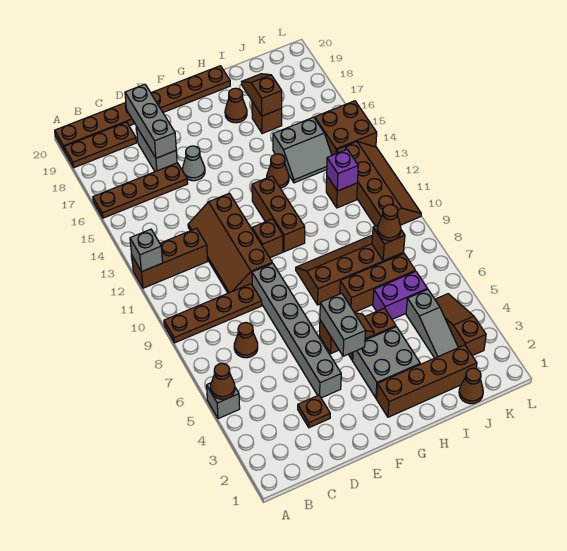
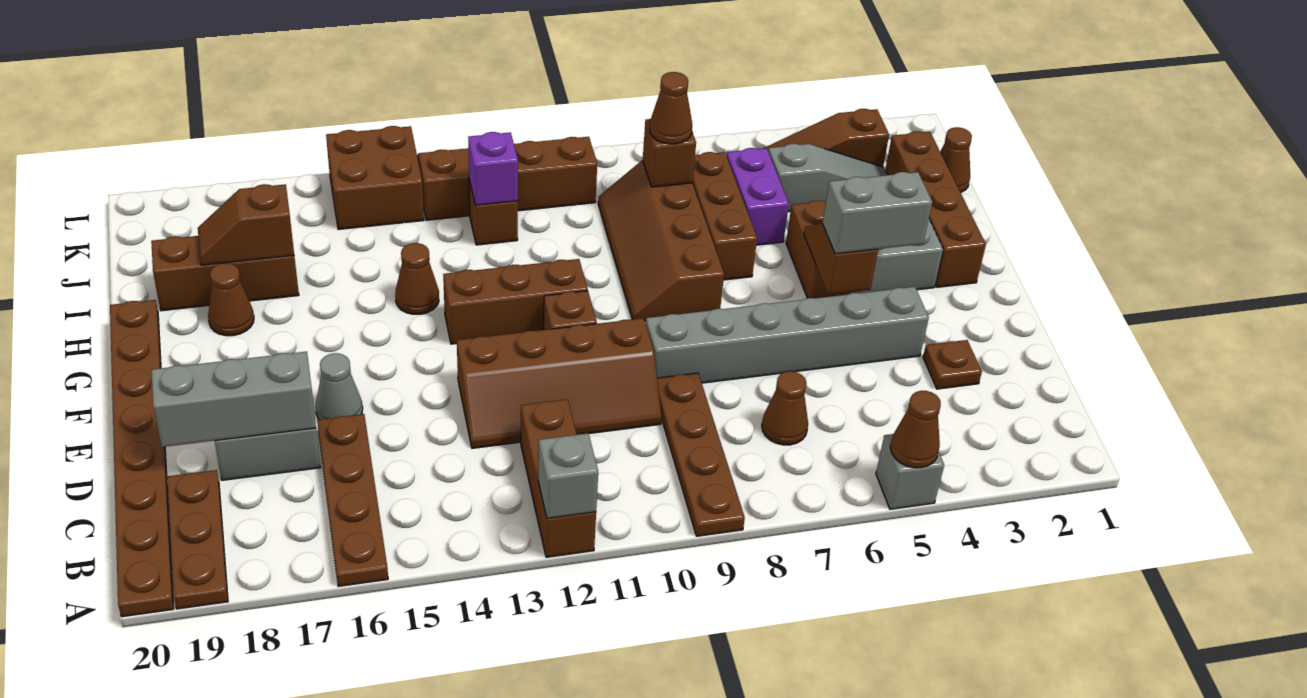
grey slope I14:J15 level 1 top 15 -> none
brown brick I17 level 1 -> brown brick I17:I19 level 1

